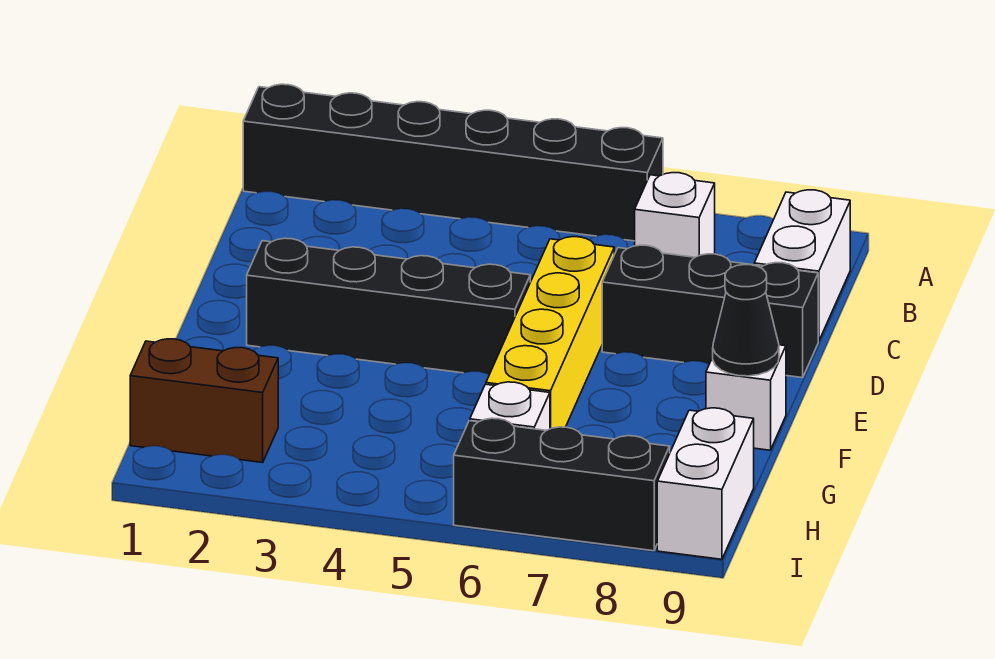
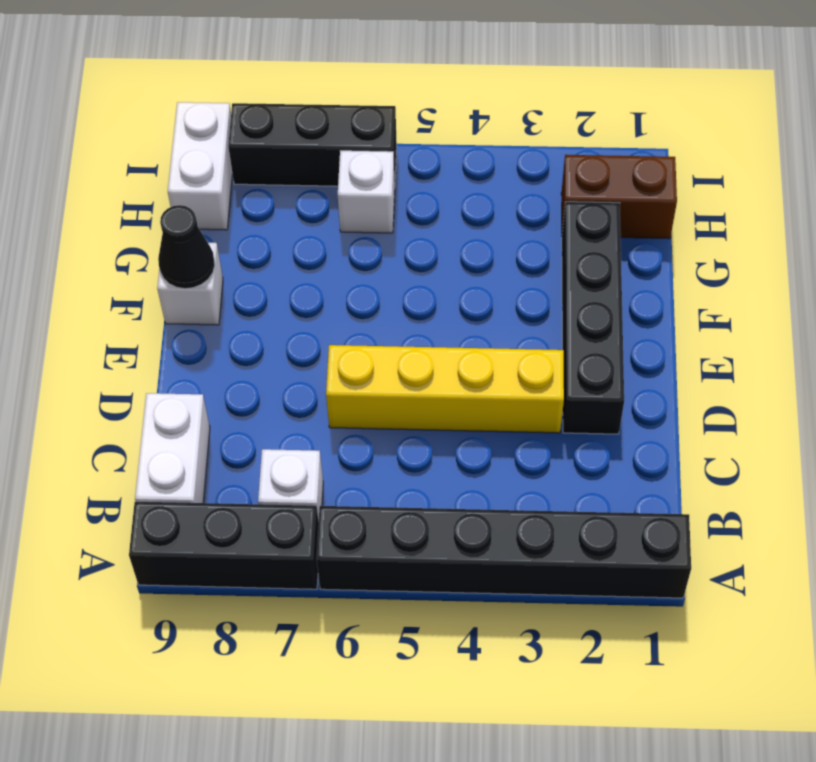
yellow brick D6:G6 level 1 -> yellow brick D3:D6 level 1
black brick D7:D9 level 1 -> black brick A7:A9 level 1
black brick E2:E5 level 1 -> black brick D2:G2 level 1

